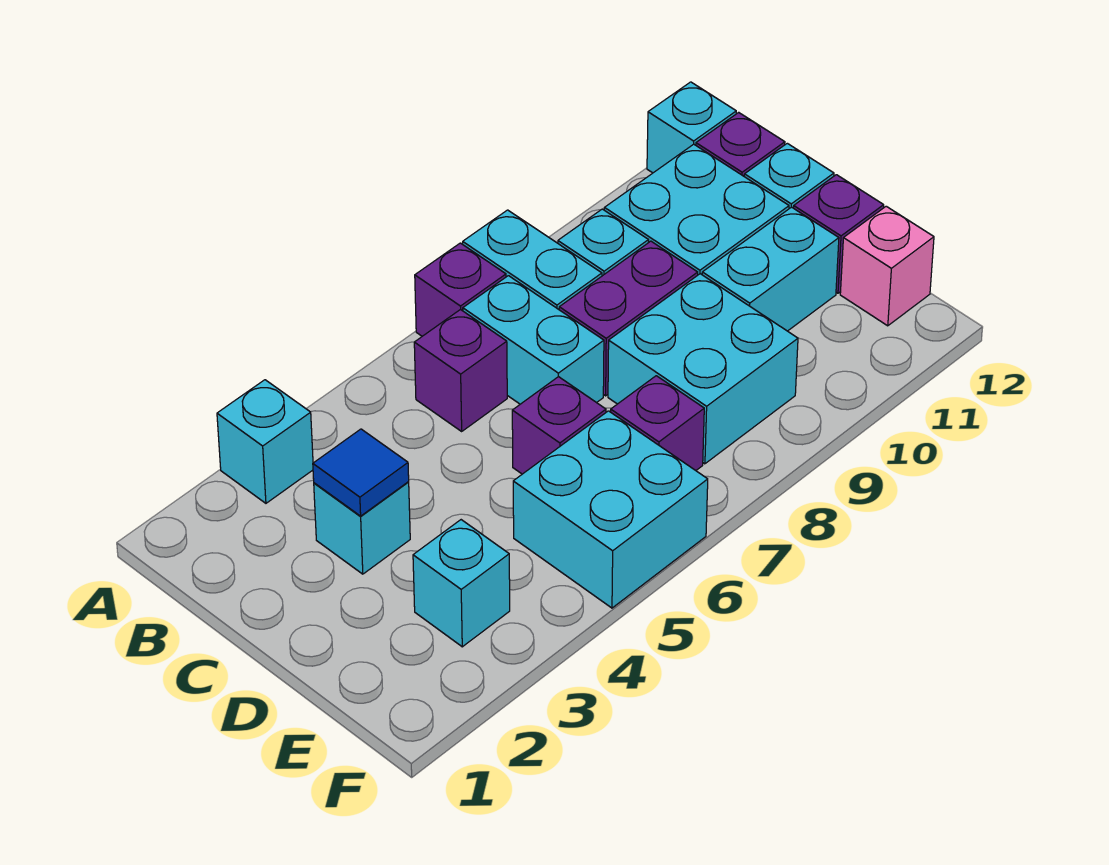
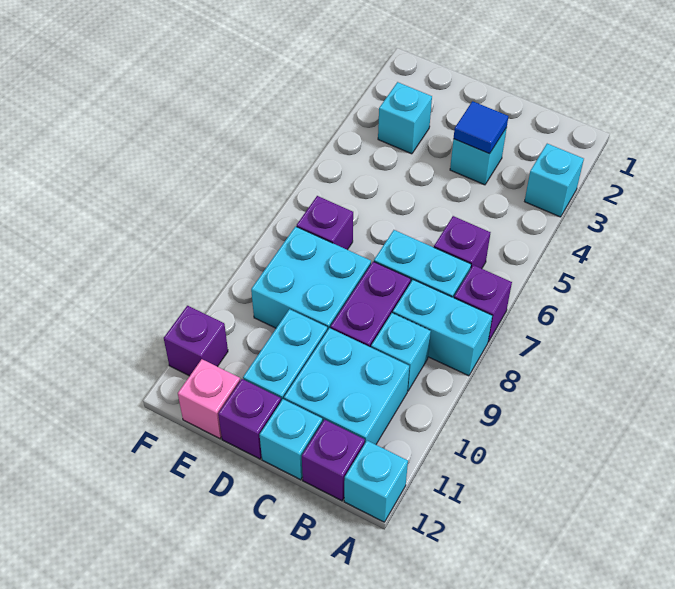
purple brick D6 level 1 -> purple brick F11 level 1
cyan brick E5:F6 level 1 -> none

